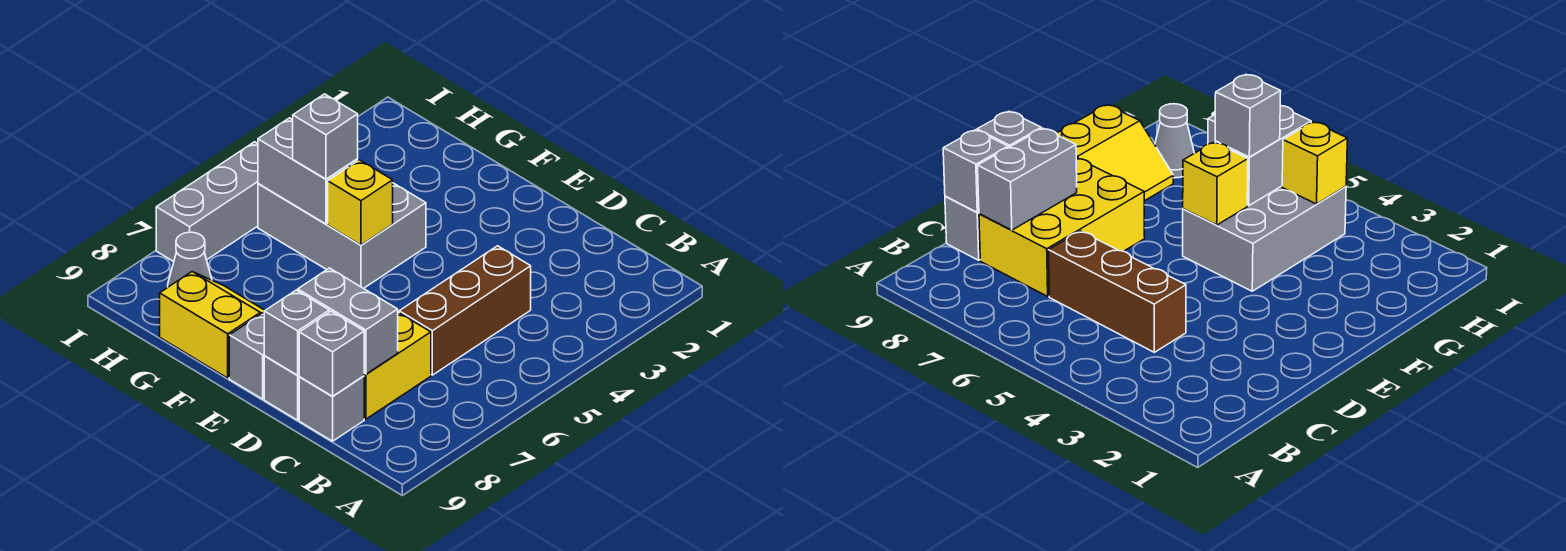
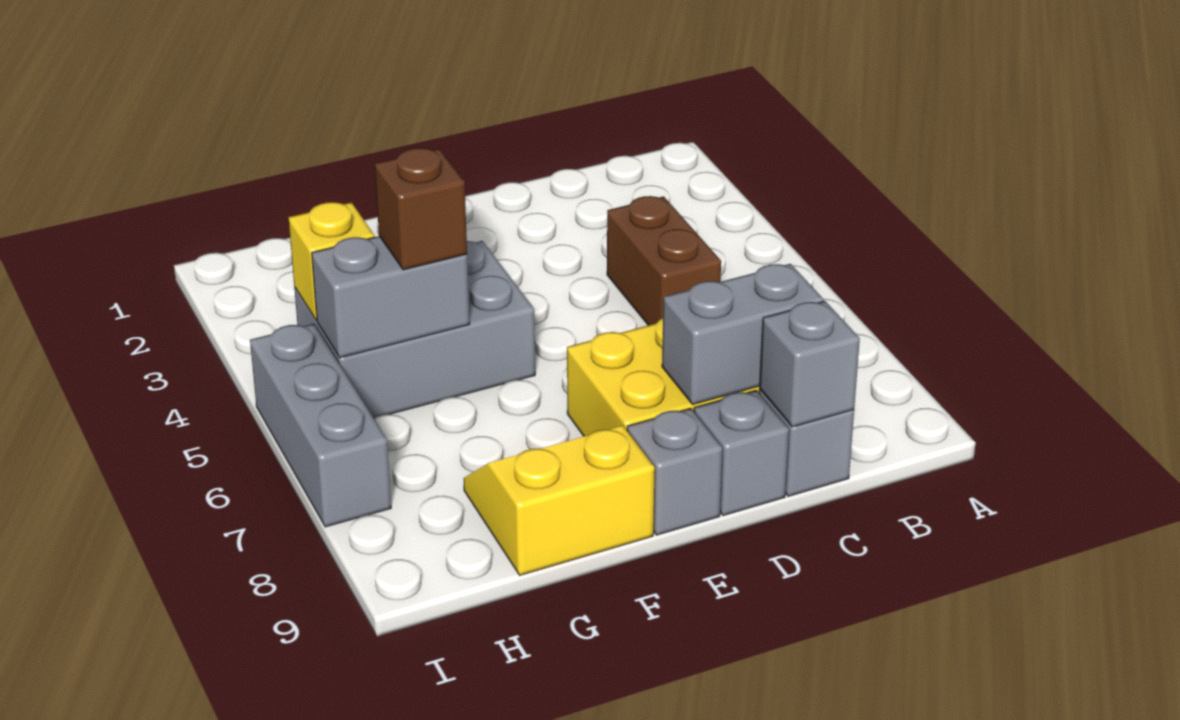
brown brick C4:C6 level 1 -> brown brick C4:C5 level 1
grey brick D9 level 2 -> none
yellow brick F5 level 2 -> none
grey brick G5 level 3 -> brown brick G5 level 3
grey cone H8 level 1 -> none

